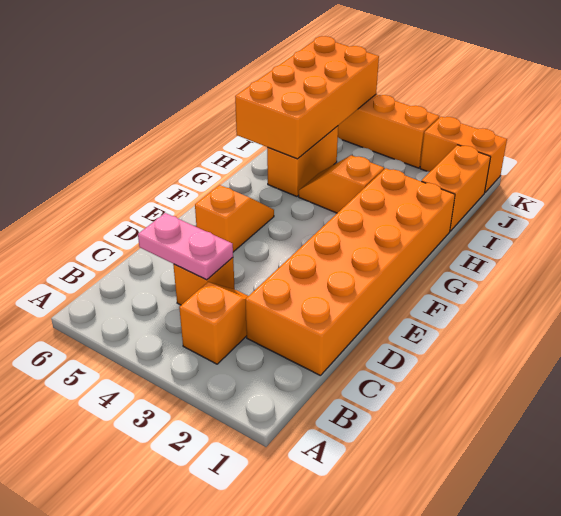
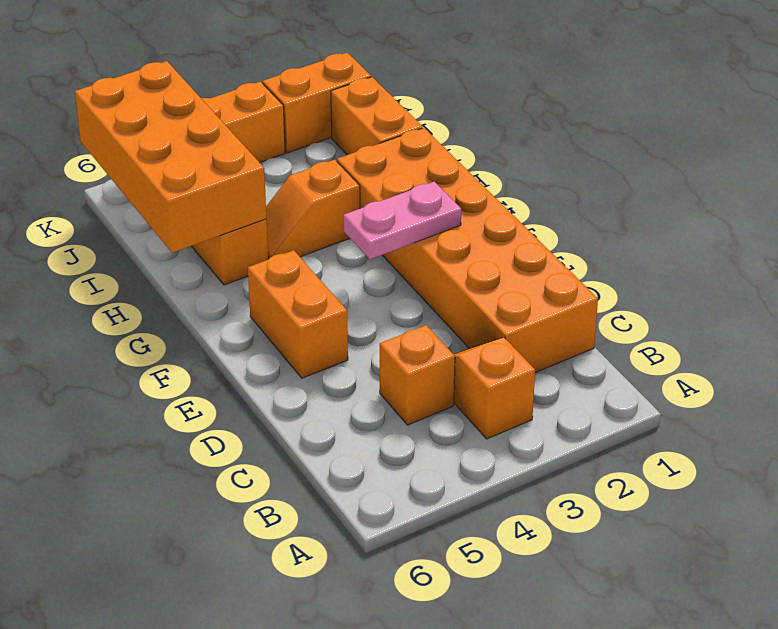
pink plate C4:C5 level 2 -> pink plate F2:F3 level 2
orange slope E5:F5 level 1 top E -> orange brick E5:F5 level 1

